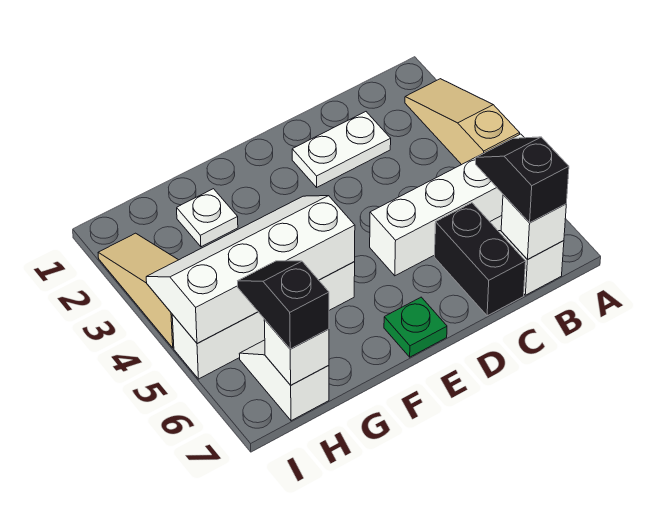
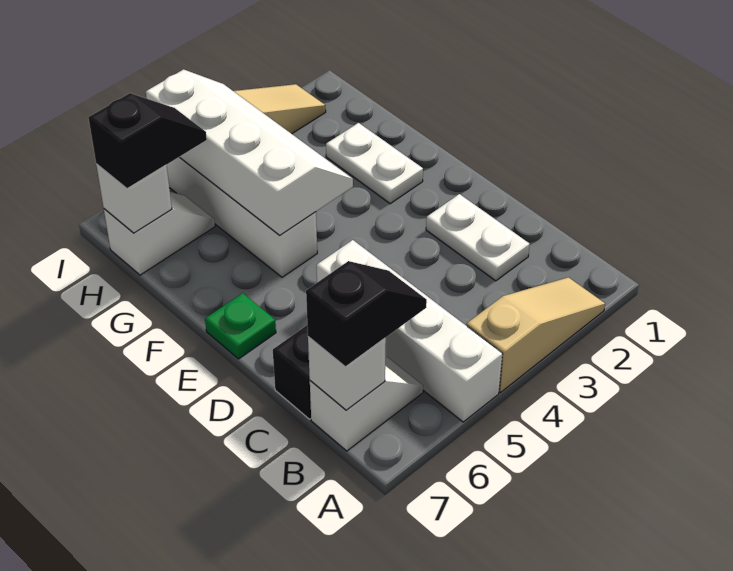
white plate G2 level 1 -> white plate F2:G2 level 1

